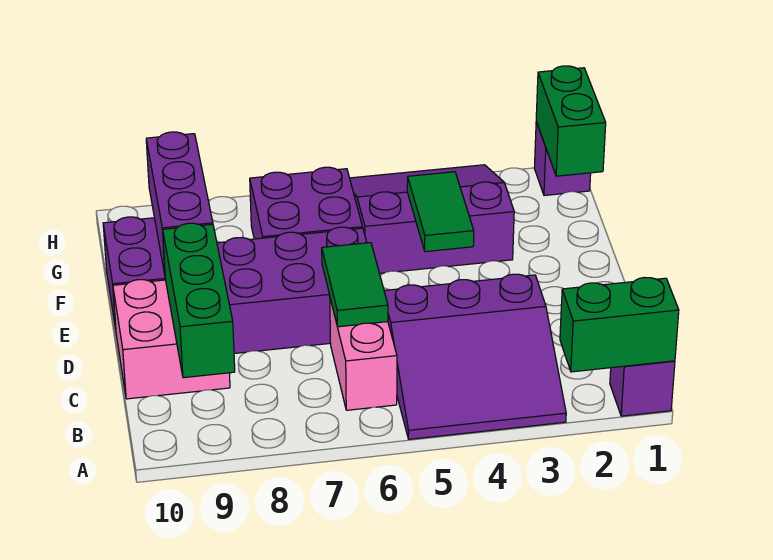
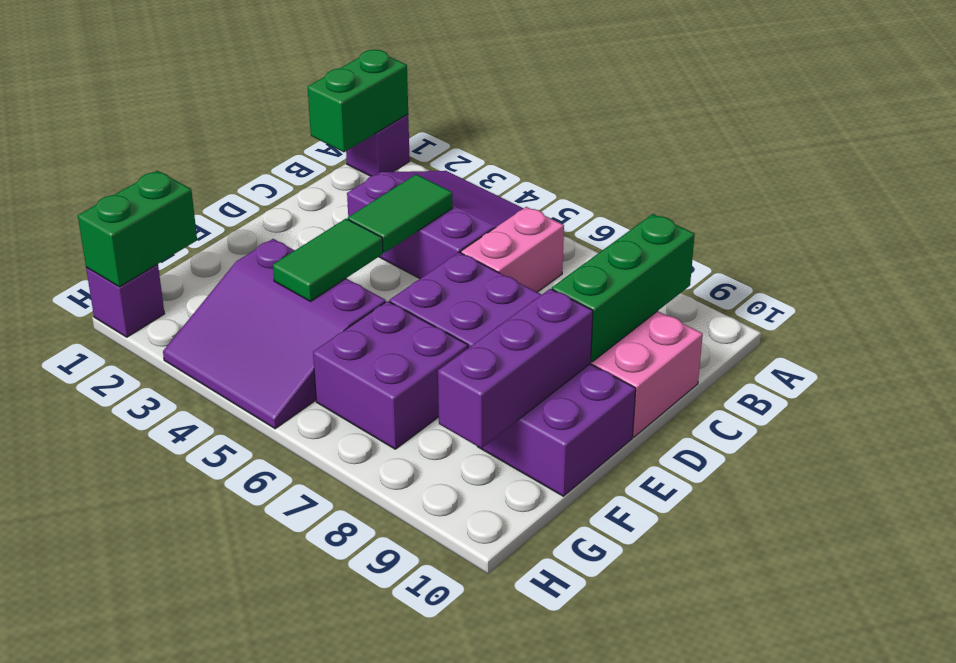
green brick A1:A2 level 2 -> green brick A1:B1 level 2
green tile C6:D6 level 2 -> green tile C4:D4 level 2

